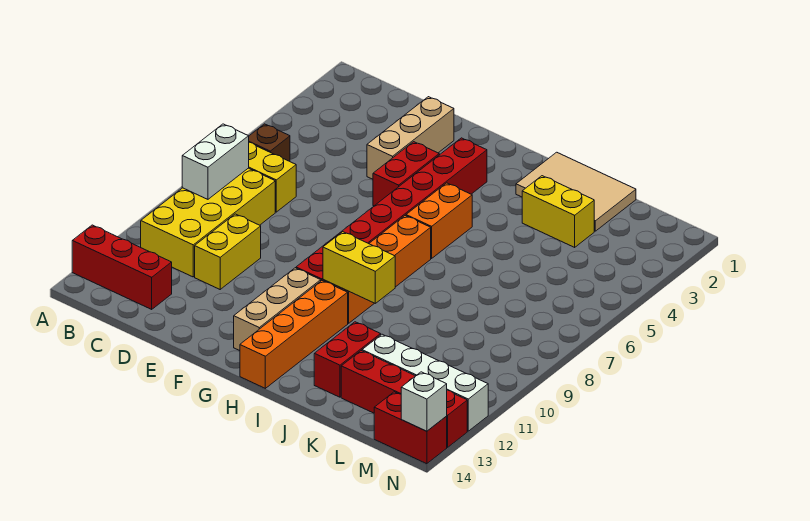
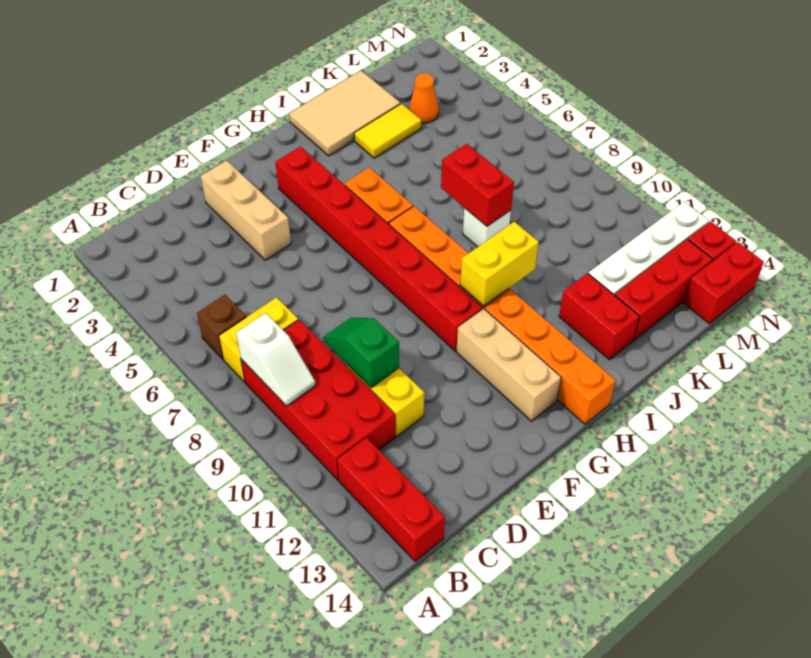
red brick A13:C13 level 1 -> red brick B12:B14 level 1
yellow brick B8:C11 level 1 -> red brick B8:C11 level 1
white brick B8:B9 level 2 -> white slope B8:B9 level 2 top 8
none -> green slope D9:D10 level 2 top 10
red brick F4:F5 level 1 -> red brick J7:J8 level 2
yellow brick J3:K3 level 1 -> yellow tile J3:K3 level 1
none -> orange cone L3 level 1
white brick N14 level 2 -> white brick J8 level 1

